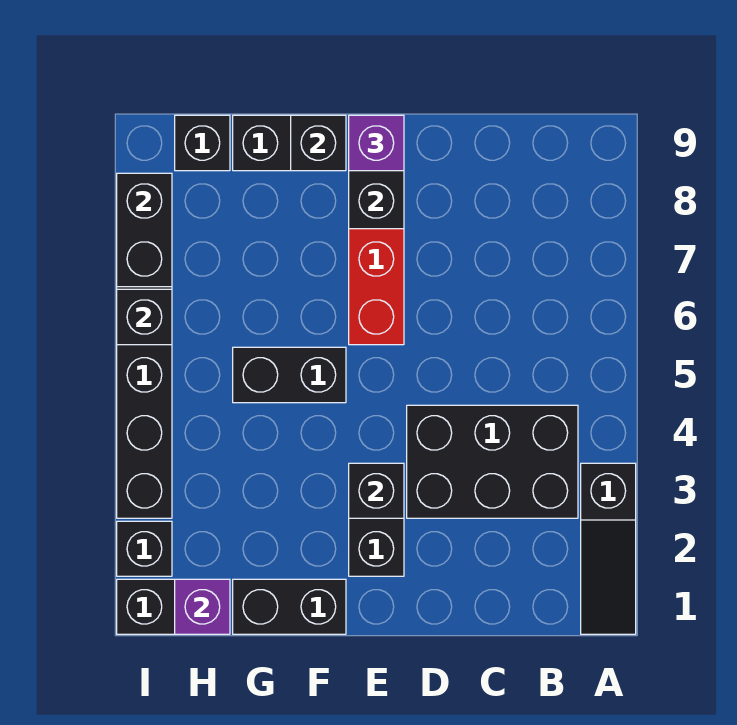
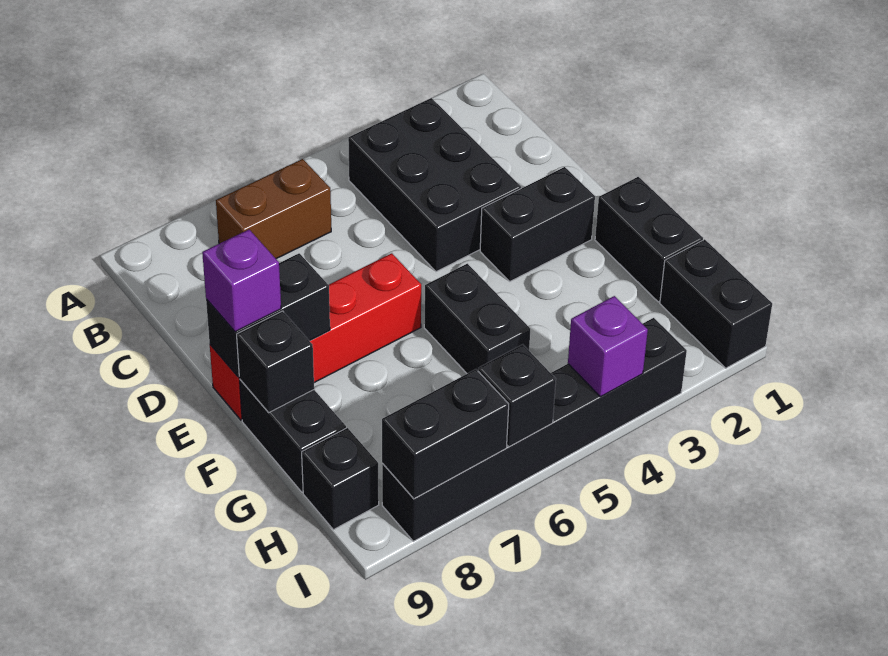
black slope A1:A3 level 1 top 3 -> none
none -> brown brick B6:B7 level 1
black brick E3 level 2 -> none
purple brick H1 level 2 -> purple brick I4 level 2
black brick I2 level 1 -> none

